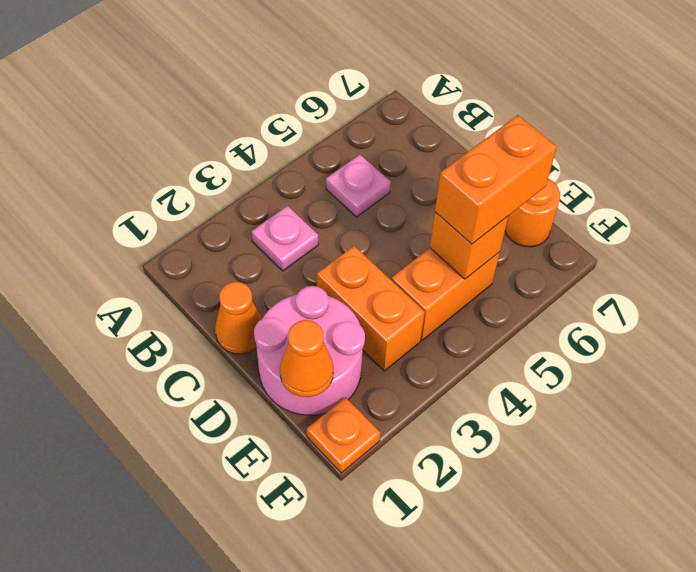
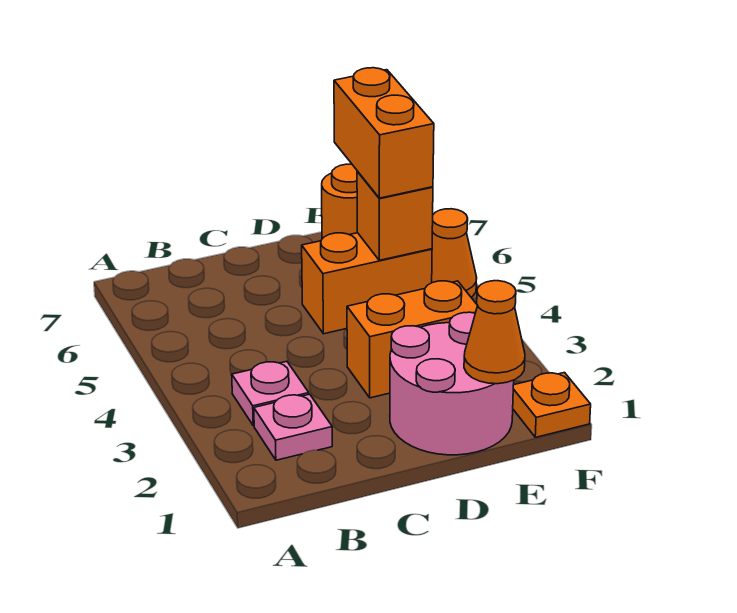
pink plate B5 level 1 -> pink plate B2 level 1
orange cone C1 level 1 -> orange cone F5 level 1
orange brick E4:E5 level 1 -> orange brick D5:E5 level 1

